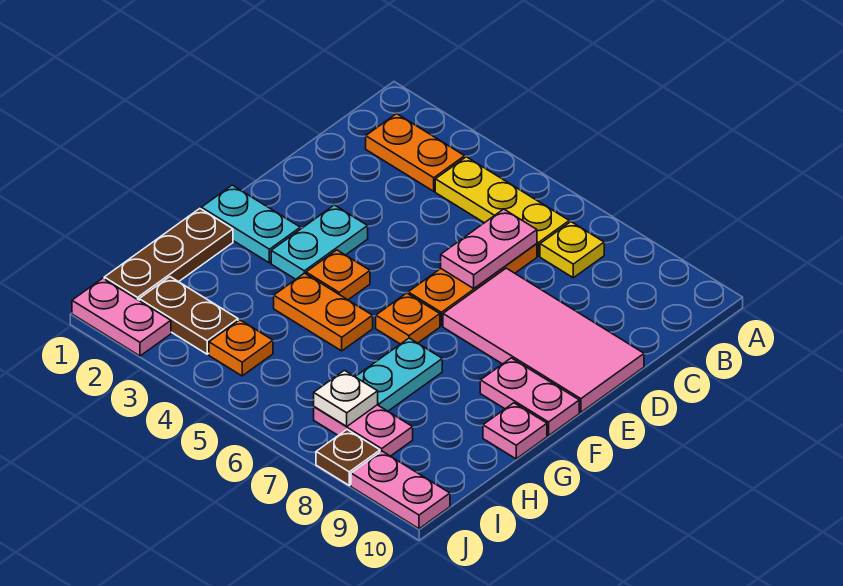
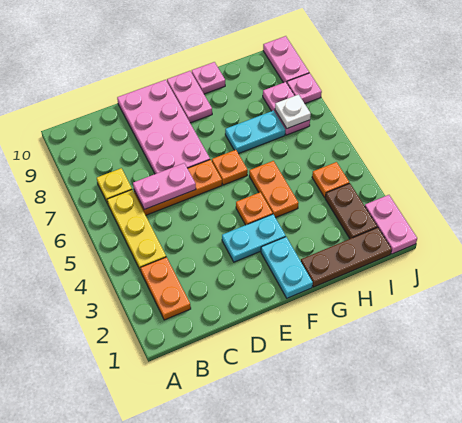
pink tile D7:E10 level 1 -> pink plate D7:E10 level 1
brown plate J8 level 1 -> pink plate J8 level 1

